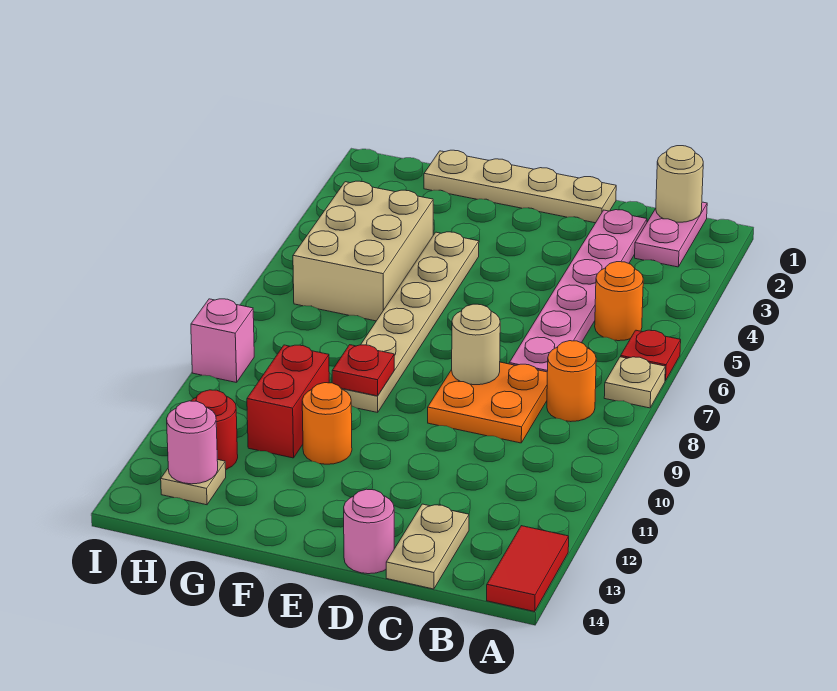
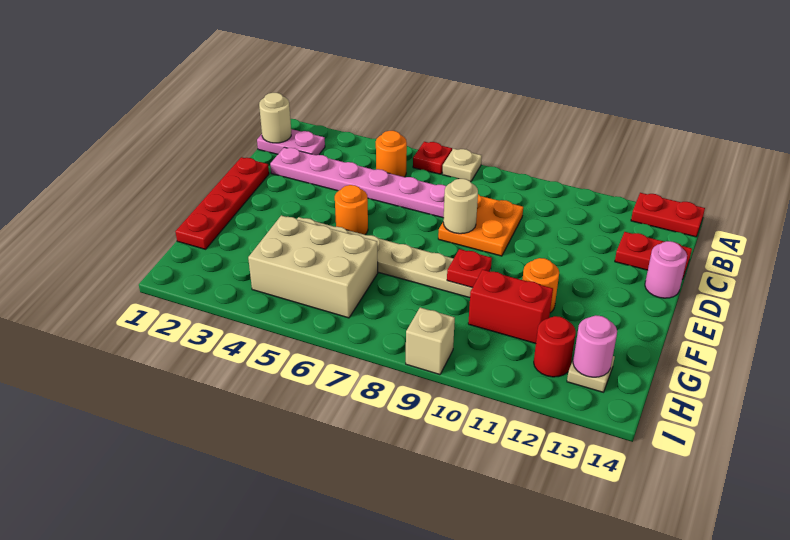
red tile A13:A14 level 1 -> red plate A13:A14 level 1
orange round brick B8 level 1 -> orange round brick E5 level 1
tan plate C13:C14 level 1 -> red plate C13:C14 level 1
tan plate D1:G1 level 1 -> red plate D1:G1 level 1
pink brick I9 level 1 -> tan brick I9 level 1

